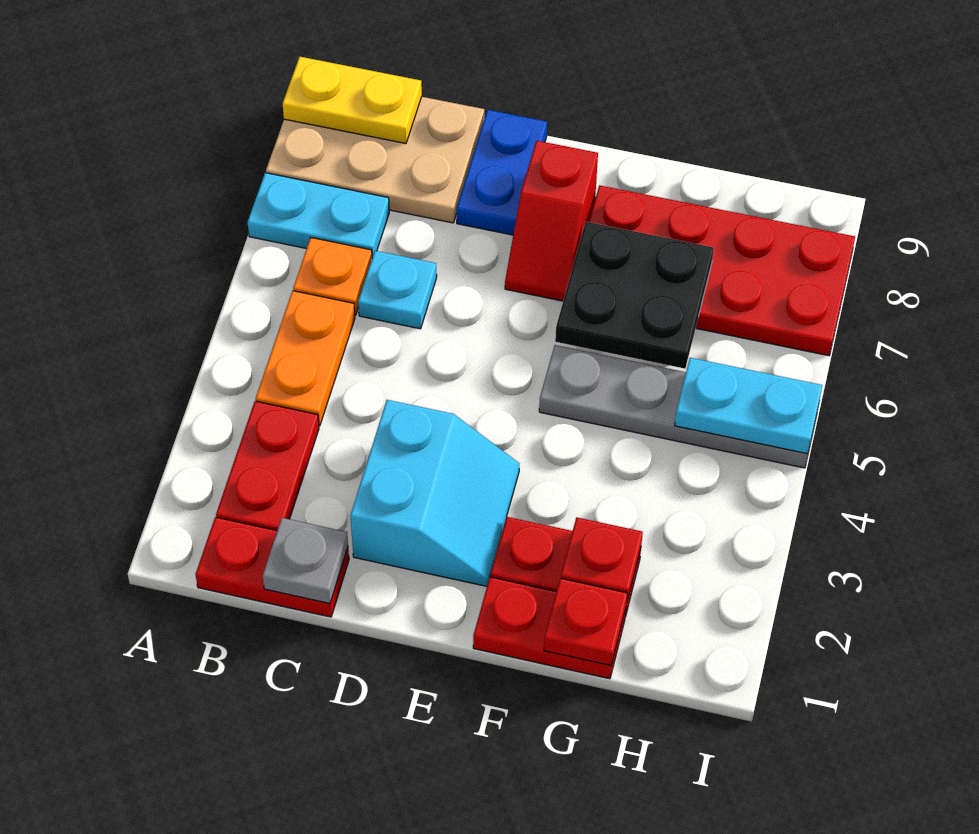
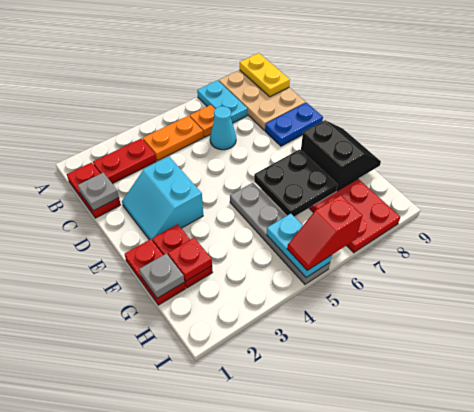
cyan plate C6 level 1 -> cyan cone C6 level 1
cyan slope D2:E3 level 1 top D -> cyan slope D2:E3 level 1 top 3
red slope E7:E8 level 1 top 8 -> red slope I5:I6 level 3 top 6
none -> black slope F8:G9 level 2 top 8
red plate G1 level 2 -> grey plate G1 level 2

